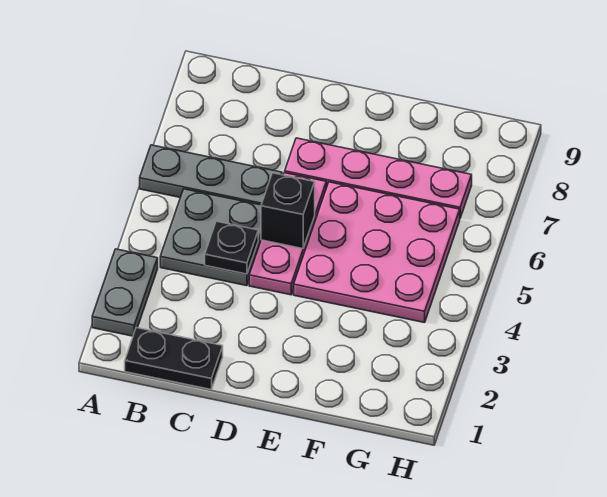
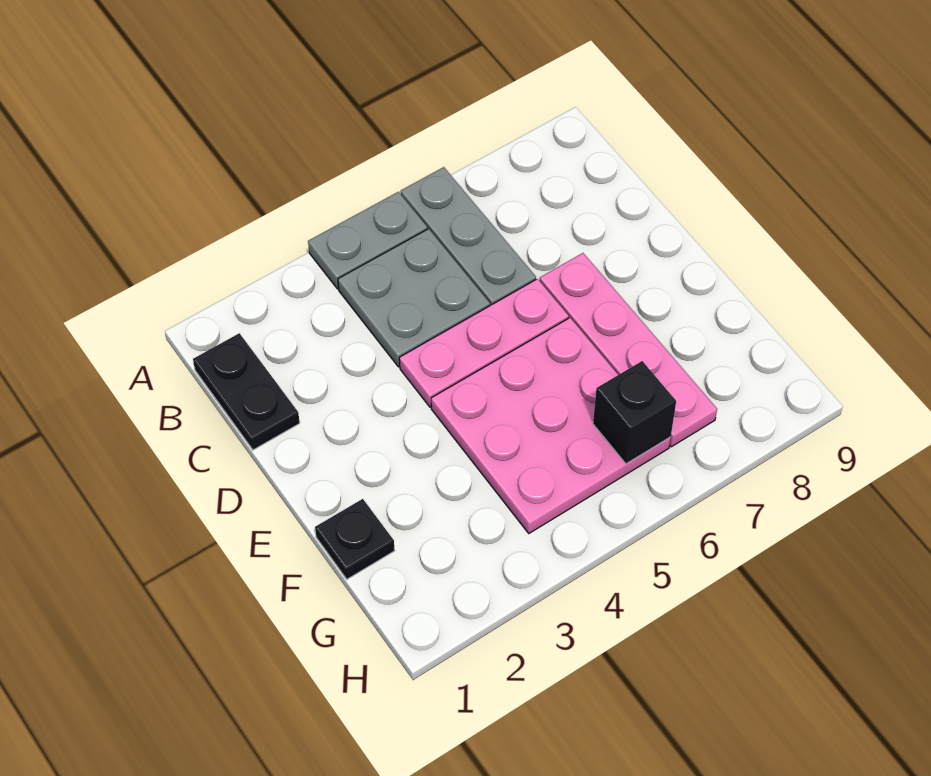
grey plate A2:A3 level 1 -> grey plate A4:A5 level 1
black plate C4 level 2 -> black plate F1 level 1
black brick D5 level 2 -> black brick G6 level 2

